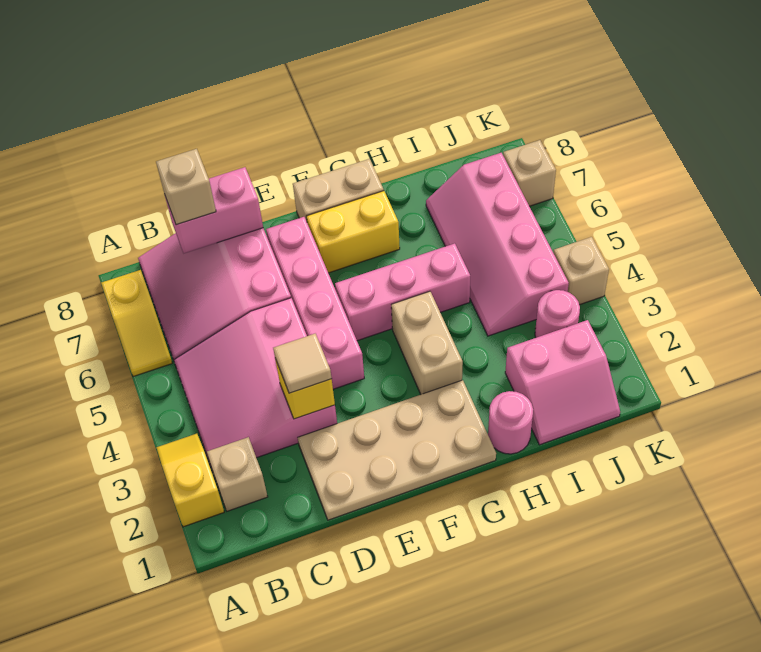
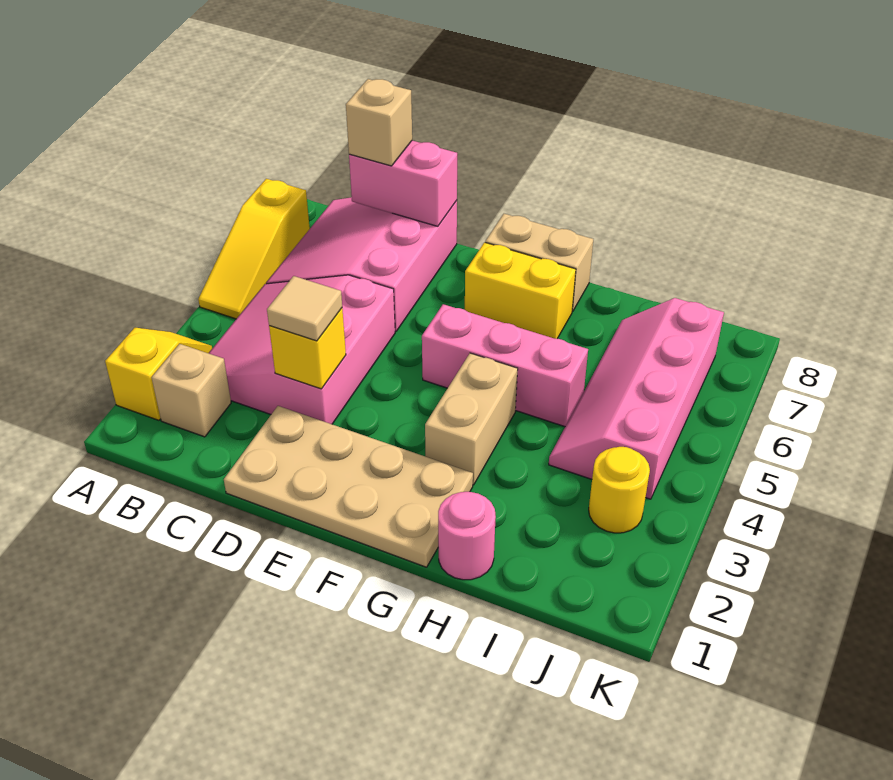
yellow slope A6:A7 level 1 top 7 -> yellow slope A5:A7 level 1 top 7
pink brick E4:E7 level 1 -> none
pink slope I1:J2 level 1 top 2 -> none
pink round brick J3 level 1 -> yellow round brick J3 level 1
tan brick K4 level 1 -> none
tan brick K7 level 1 -> none

